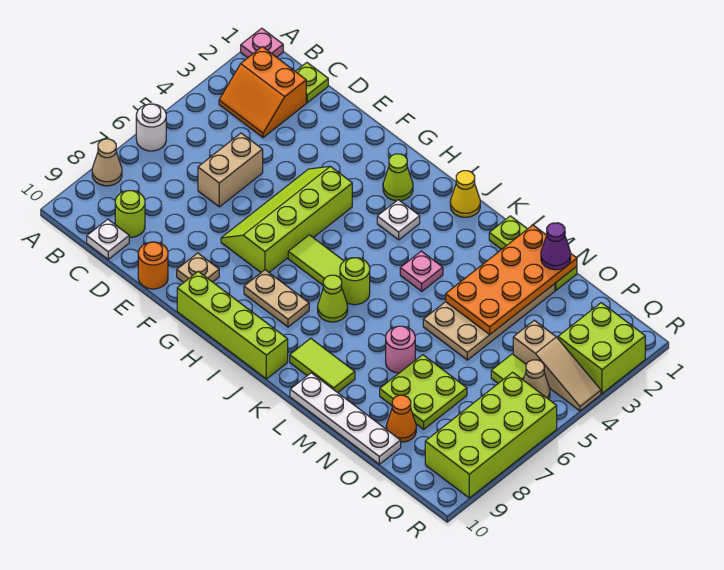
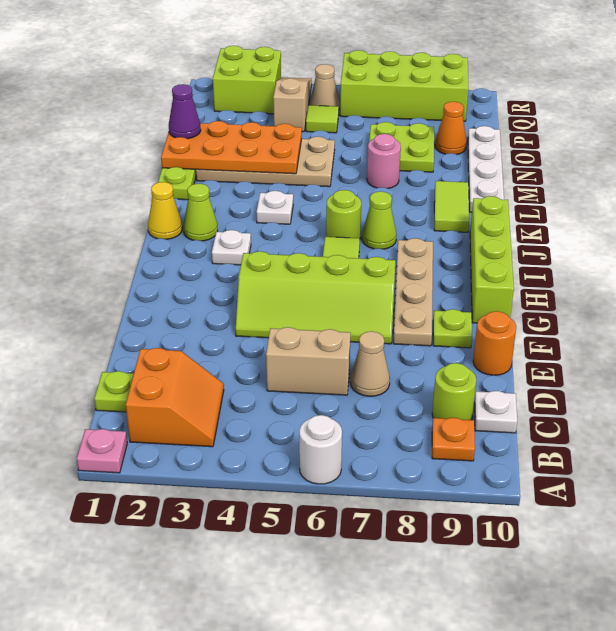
tan cone A8 level 1 -> tan cone D7 level 1
none -> orange plate B9 level 1
tan plate F9 level 1 -> lime plate F9 level 1
lime cone H2 level 1 -> lime cone J2 level 1
tan plate H8:I8 level 1 -> tan plate F8:I8 level 1
pink plate K4 level 1 -> white plate K4 level 1

